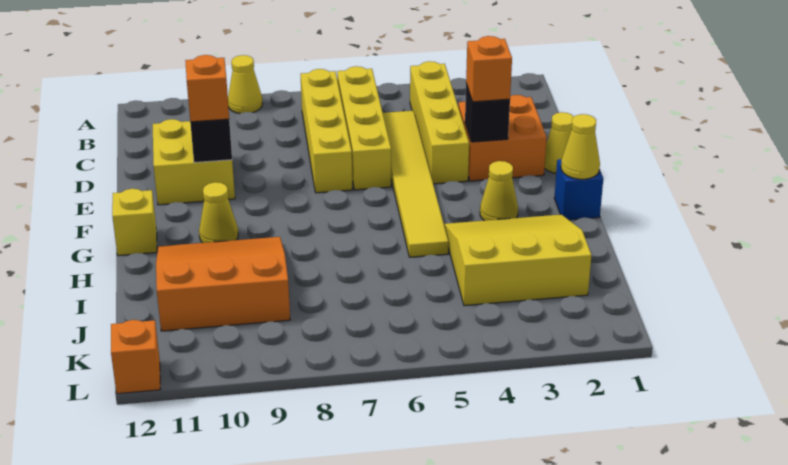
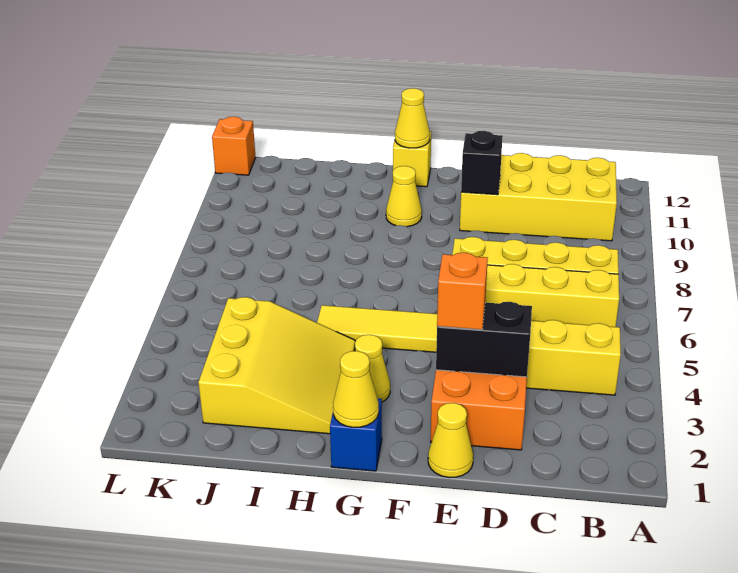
yellow cone A9 level 1 -> yellow cone G12 level 2
yellow brick D10:E11 level 1 -> yellow brick B10:E11 level 1
black brick E3 level 2 -> black brick D3:E3 level 2
orange brick E10 level 3 -> none
orange slope H9:J11 level 1 top J -> none

